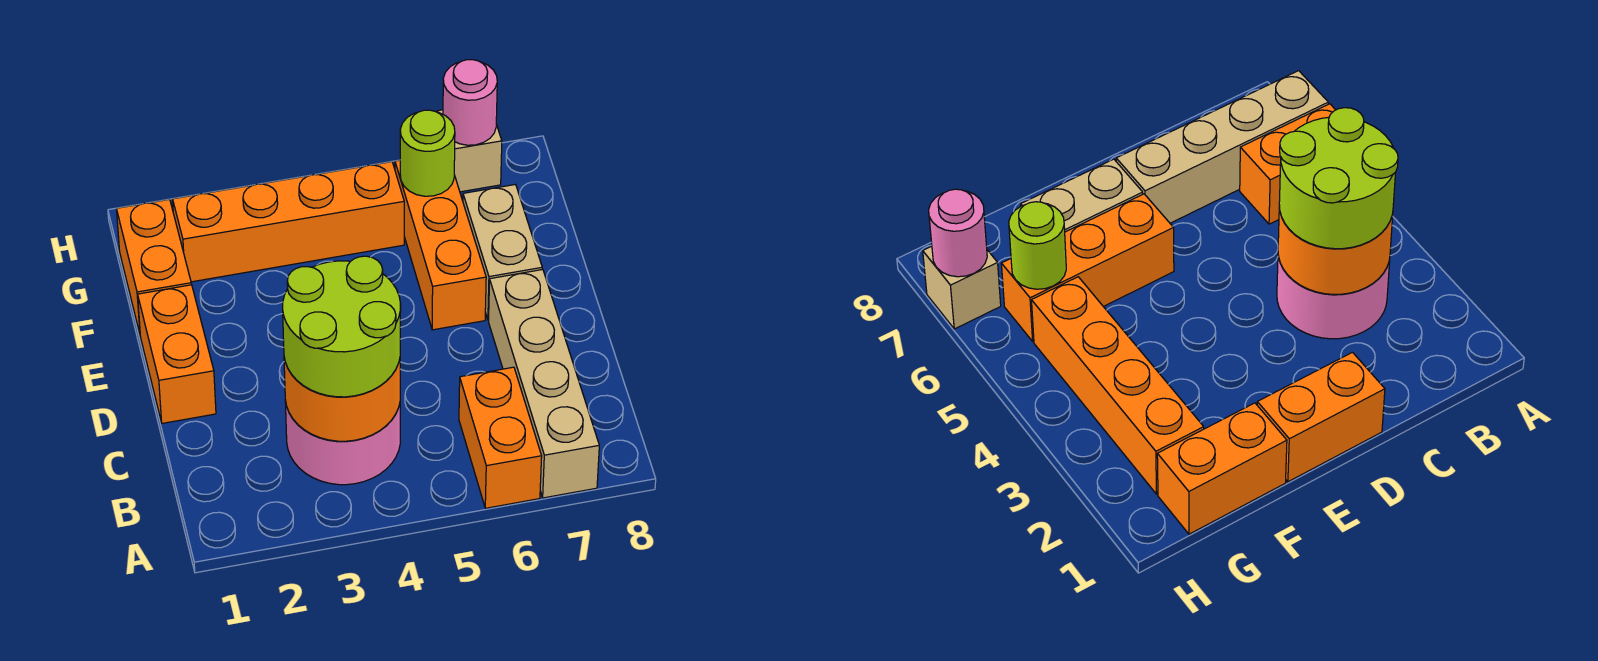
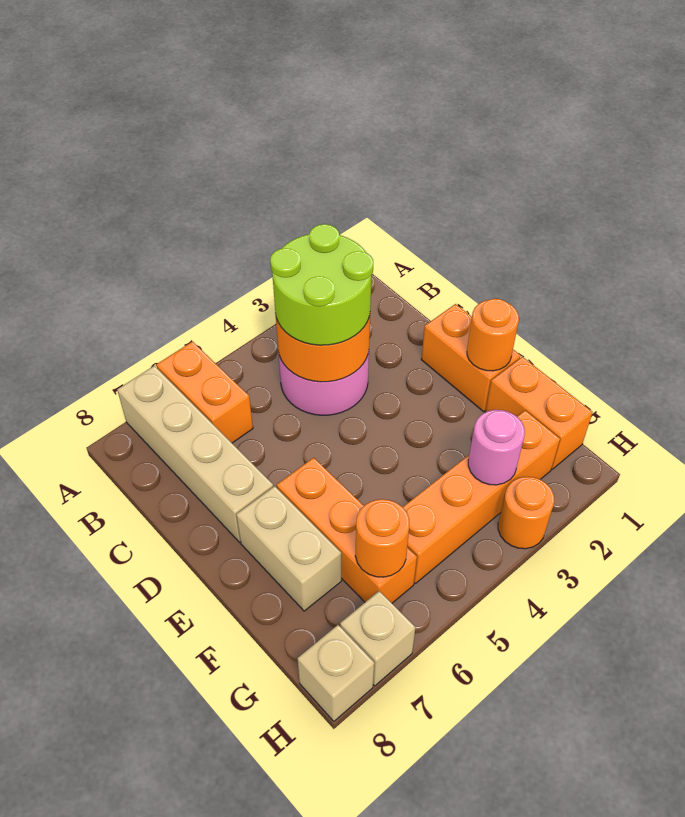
none -> orange round brick E1 level 2
lime round brick G6 level 2 -> orange round brick G6 level 2
none -> orange round brick H3 level 1
pink round brick H7 level 2 -> pink round brick G3 level 2
none -> tan brick H8 level 1

